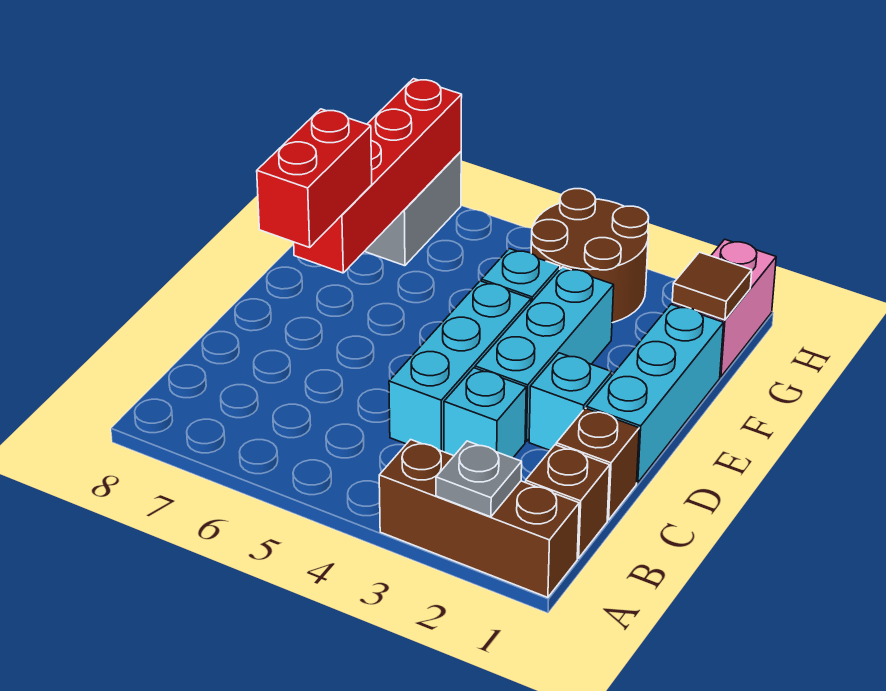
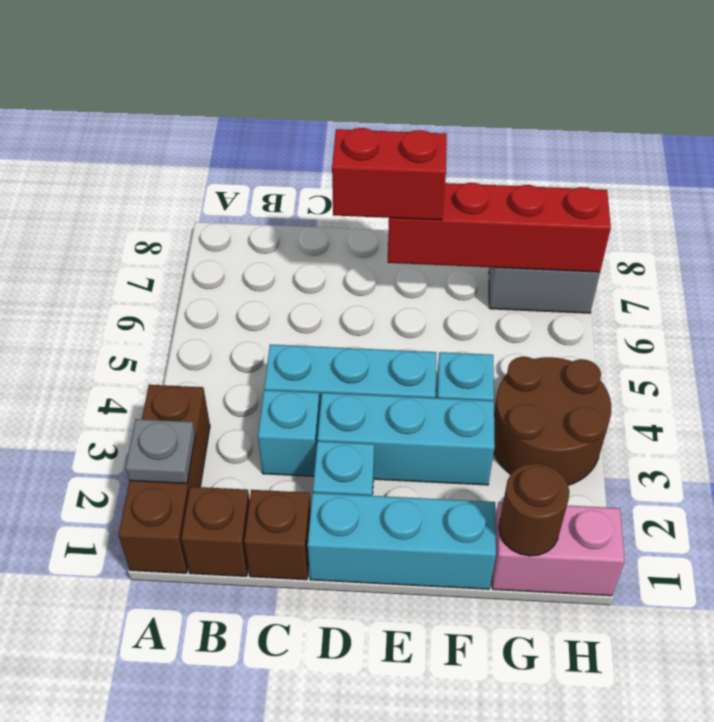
brown tile G1 level 2 -> brown round brick G1 level 2

